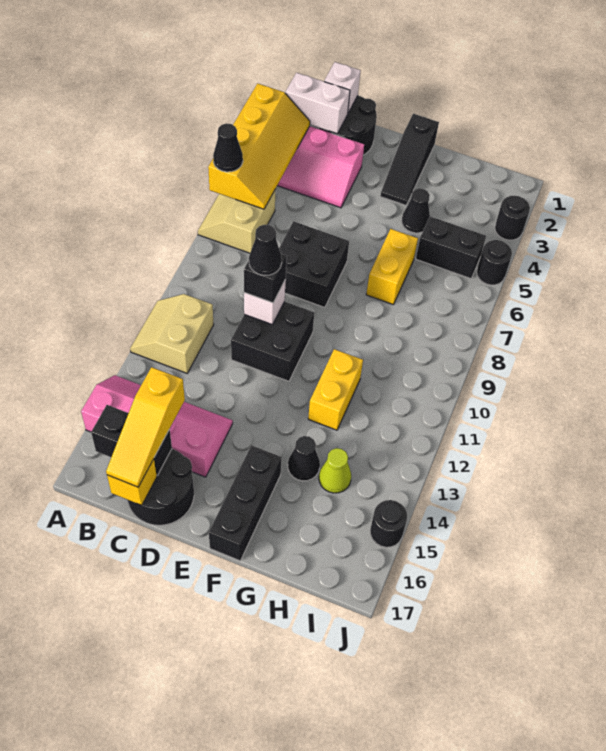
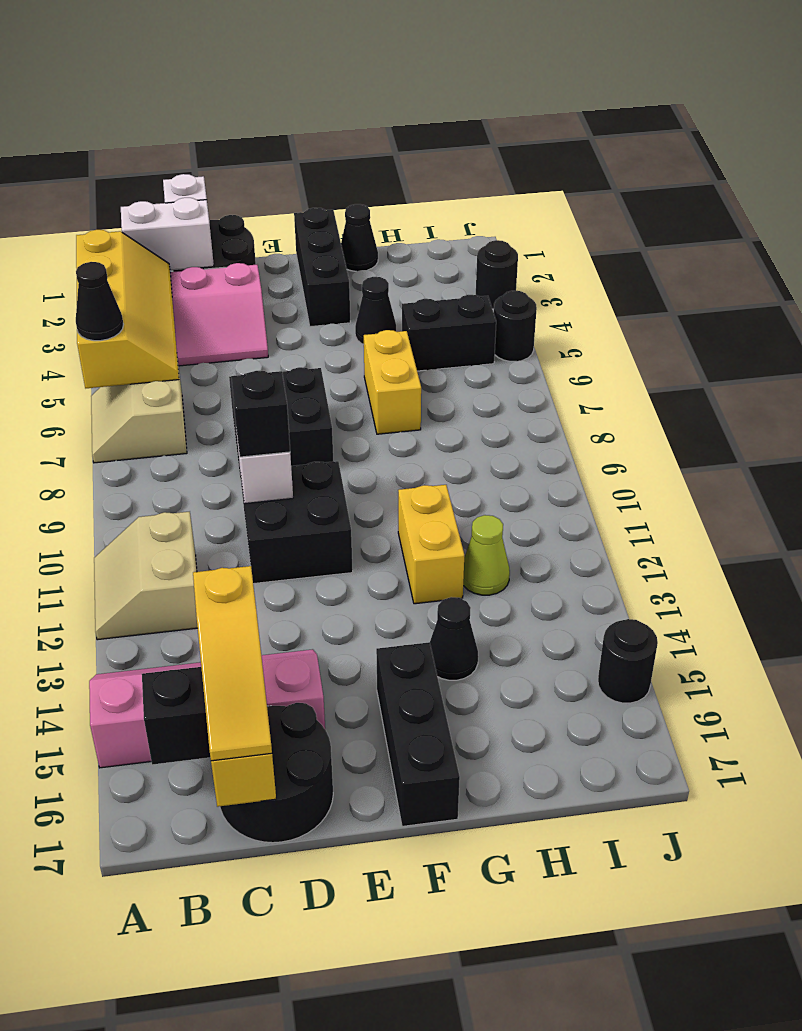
black cone D10 level 4 -> black cone G1 level 1
black slope F1:F3 level 1 top 1 -> black brick F1:F3 level 1
lime cone H14 level 1 -> lime cone H12 level 1

